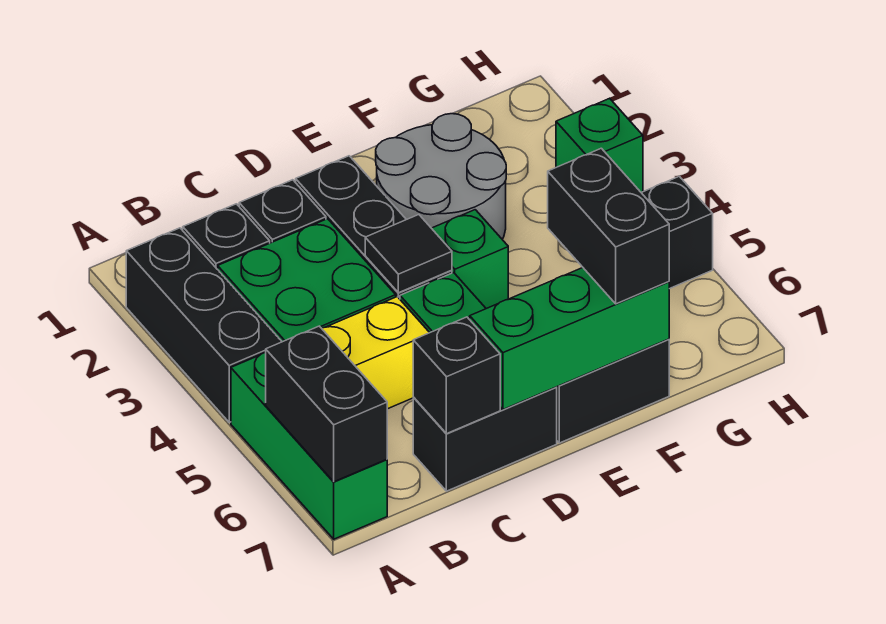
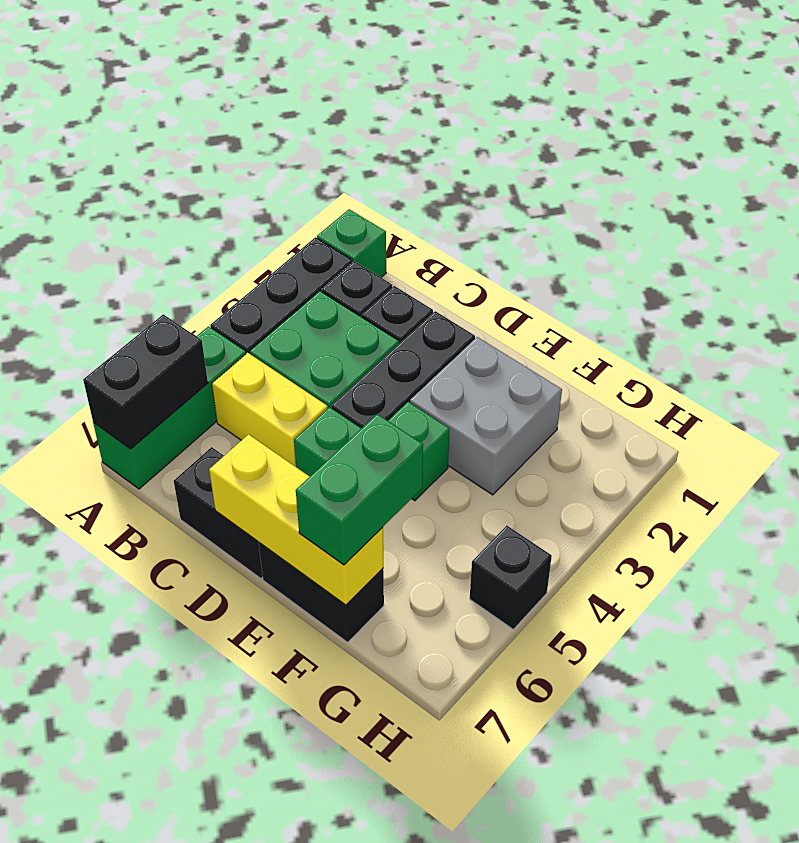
black brick C7 level 2 -> none
black tile D4 level 2 -> none
green brick D7:F7 level 2 -> yellow brick D7:F7 level 2
grey round brick E2:F3 level 1 -> grey brick E2:F3 level 1
black brick F6:F7 level 3 -> green brick F6:F7 level 3
green brick H3 level 1 -> green brick A1 level 1

